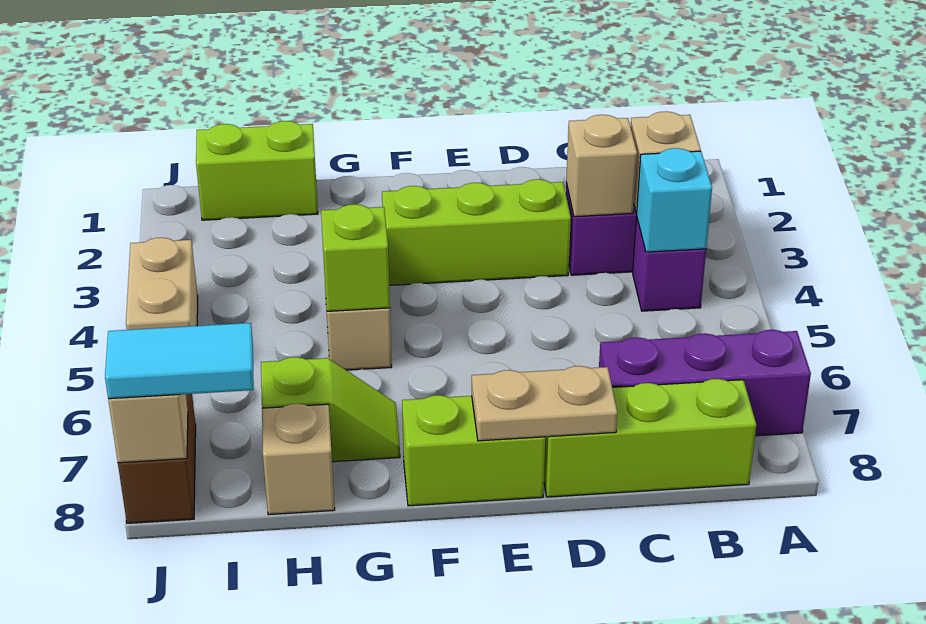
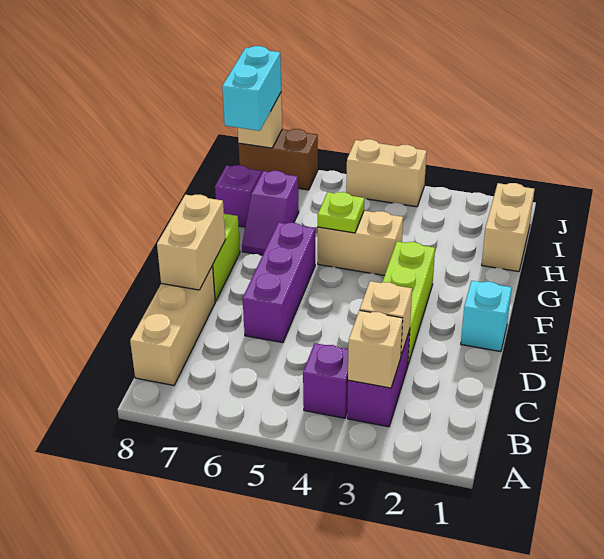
purple brick A7:C7 level 1 -> purple brick D6:F6 level 1
cyan brick B4 level 2 -> cyan brick E1 level 1
lime brick B8:D8 level 1 -> tan brick B8:D8 level 1
tan plate D8:E8 level 2 -> tan brick D8:E8 level 2
lime brick G5 level 2 -> lime plate G5 level 2
lime slope G7:H7 level 1 top H -> purple slope G7:H7 level 1 top H
lime brick H1:I1 level 1 -> tan brick H1:I1 level 1
tan brick H8 level 1 -> purple brick H8 level 1
cyan tile I8:J8 level 3 -> cyan brick I8:J8 level 3

